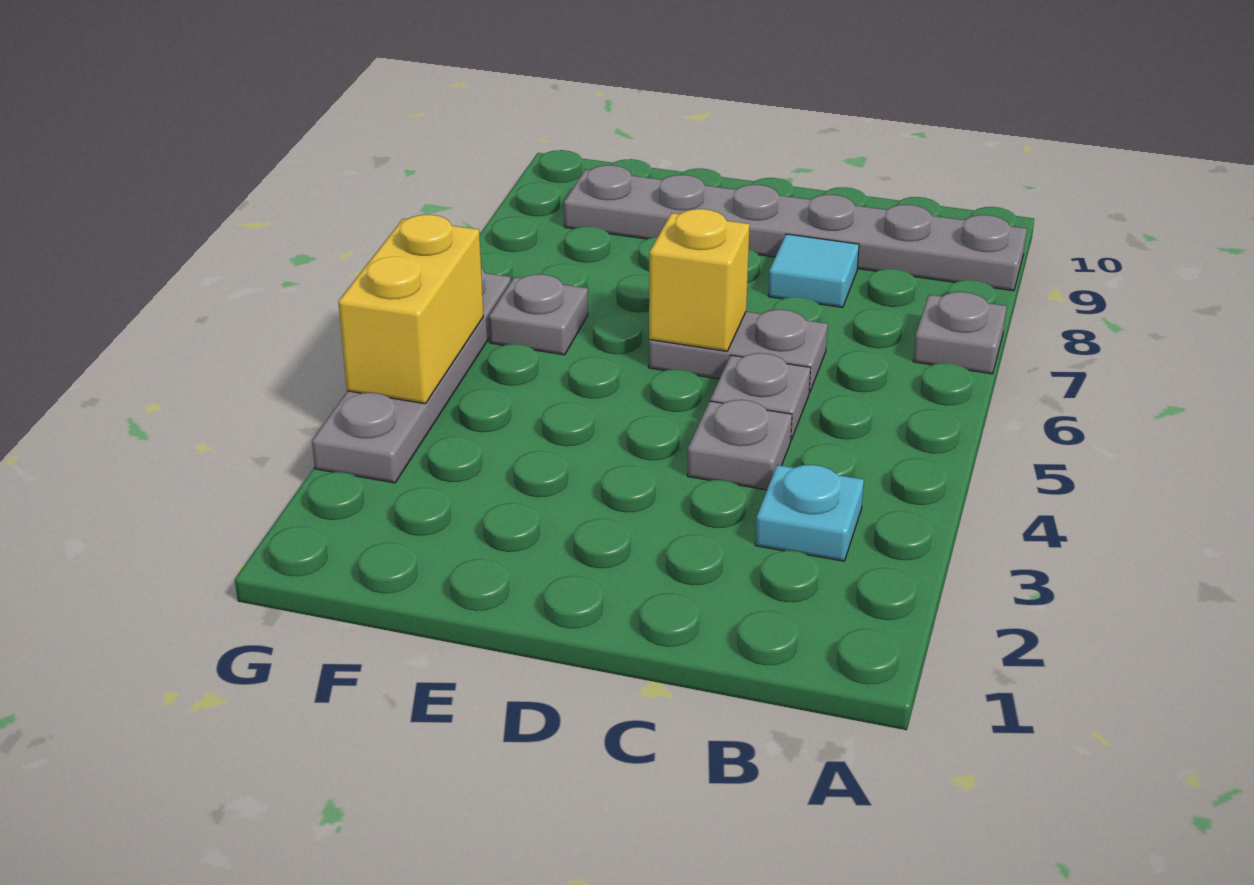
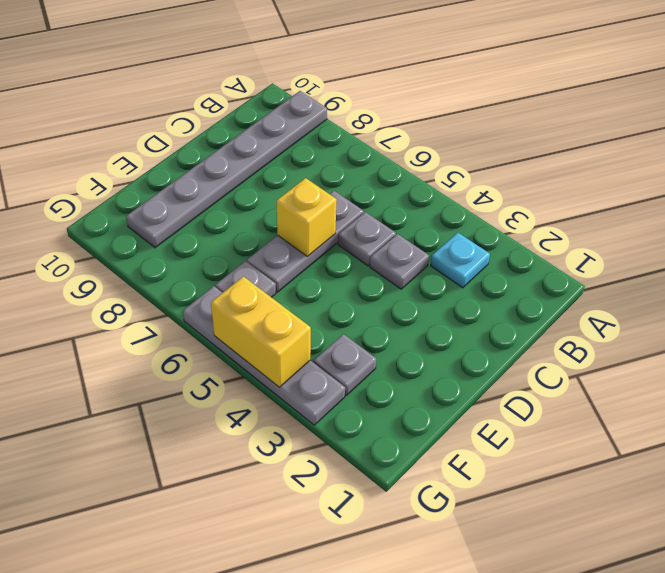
grey plate A7 level 1 -> grey plate F3 level 1
grey plate C6:D6 level 1 -> grey plate C6:E6 level 1
cyan tile C8 level 1 -> none

